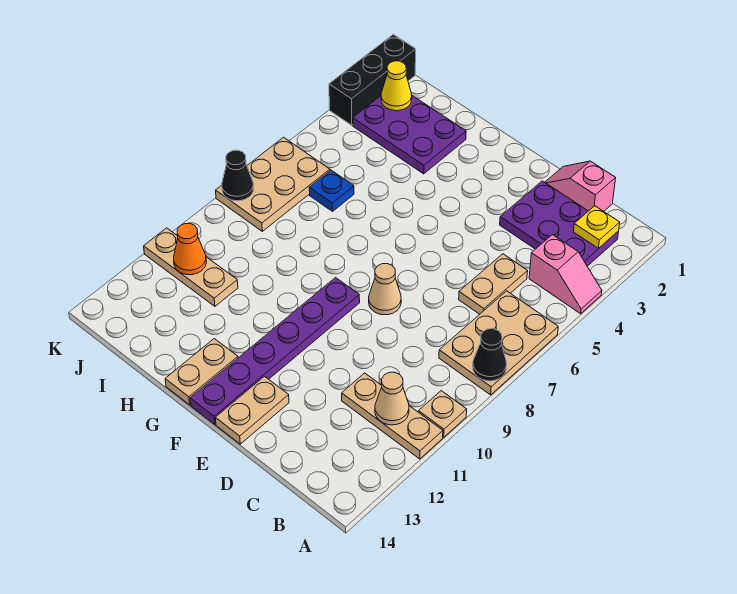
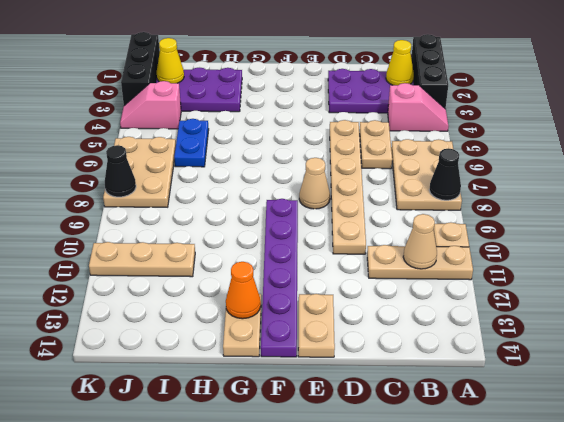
none -> black brick A1:A3 level 1
yellow plate B2 level 2 -> yellow cone B2 level 2
pink slope C1:D1 level 1 top C -> pink slope J4:K4 level 1 top J
none -> tan plate D5:D10 level 1
blue plate I6 level 1 -> blue plate I5:I6 level 1
orange cone J11 level 2 -> orange cone G13 level 2

